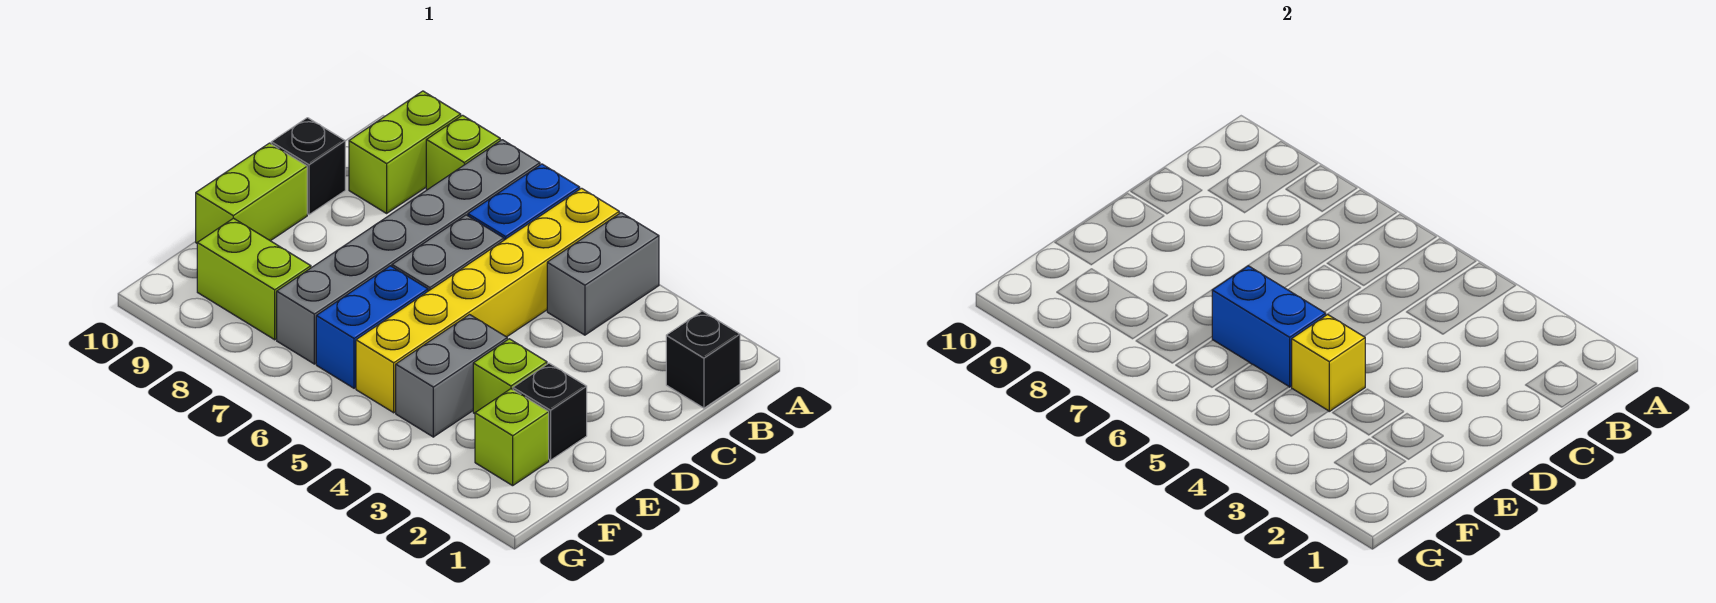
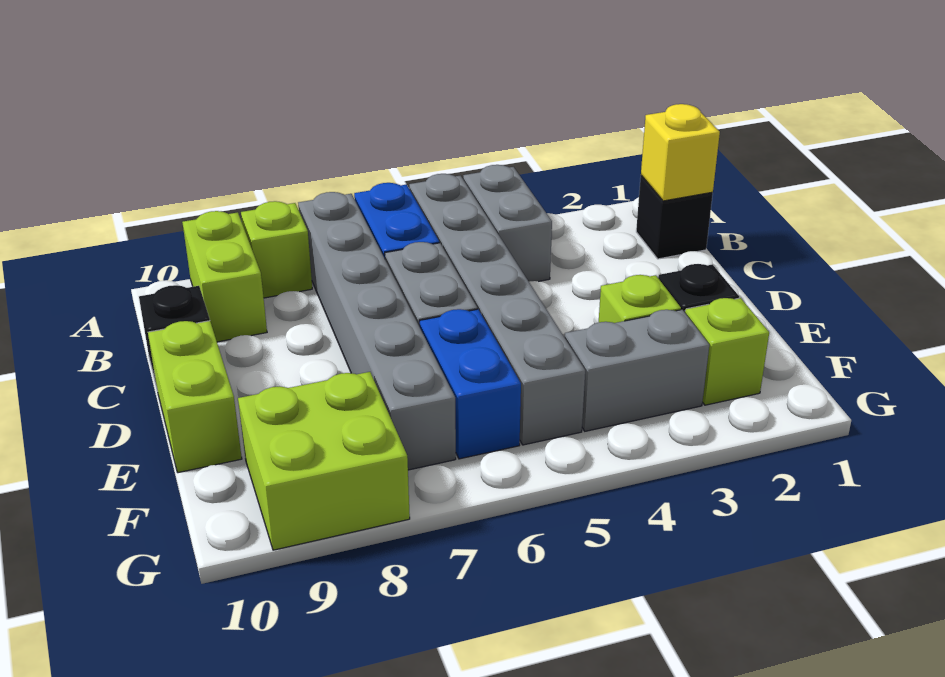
yellow brick A5:F5 level 1 -> grey brick A5:F5 level 1
grey brick E4:F4 level 1 -> grey brick F3:F4 level 1
yellow brick E4 level 2 -> yellow brick B1 level 2
blue brick E5:E6 level 2 -> none
lime brick F8:F9 level 1 -> lime brick F8:G9 level 1

